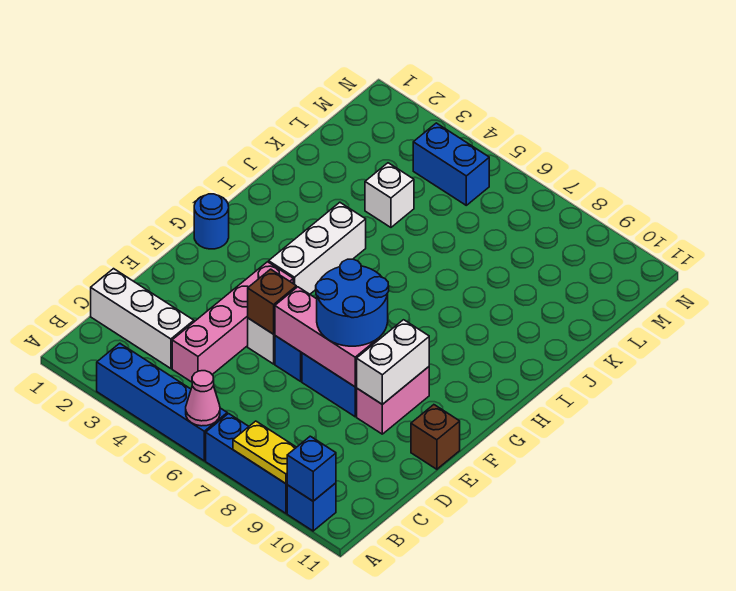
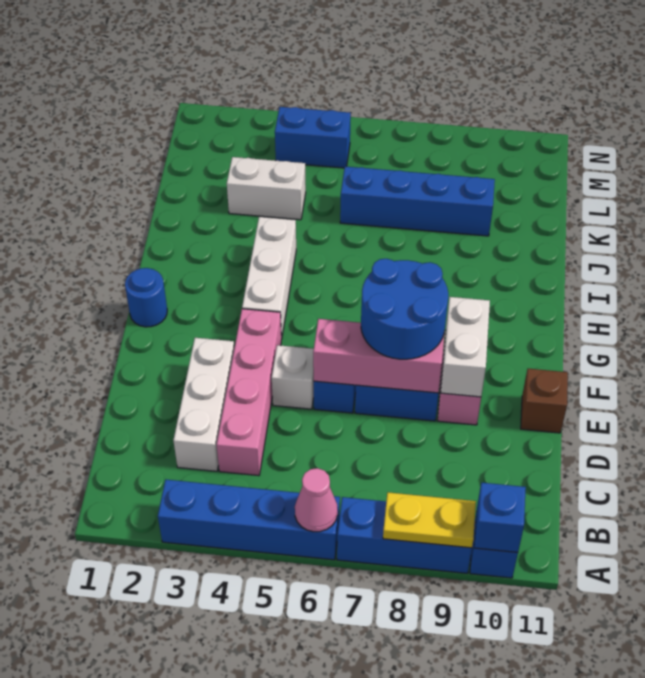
white brick C1:C3 level 1 -> white brick C3:E3 level 1
brown brick E5 level 2 -> none
white brick K4 level 1 -> white brick K3:K4 level 1
none -> blue brick K6:K9 level 1

